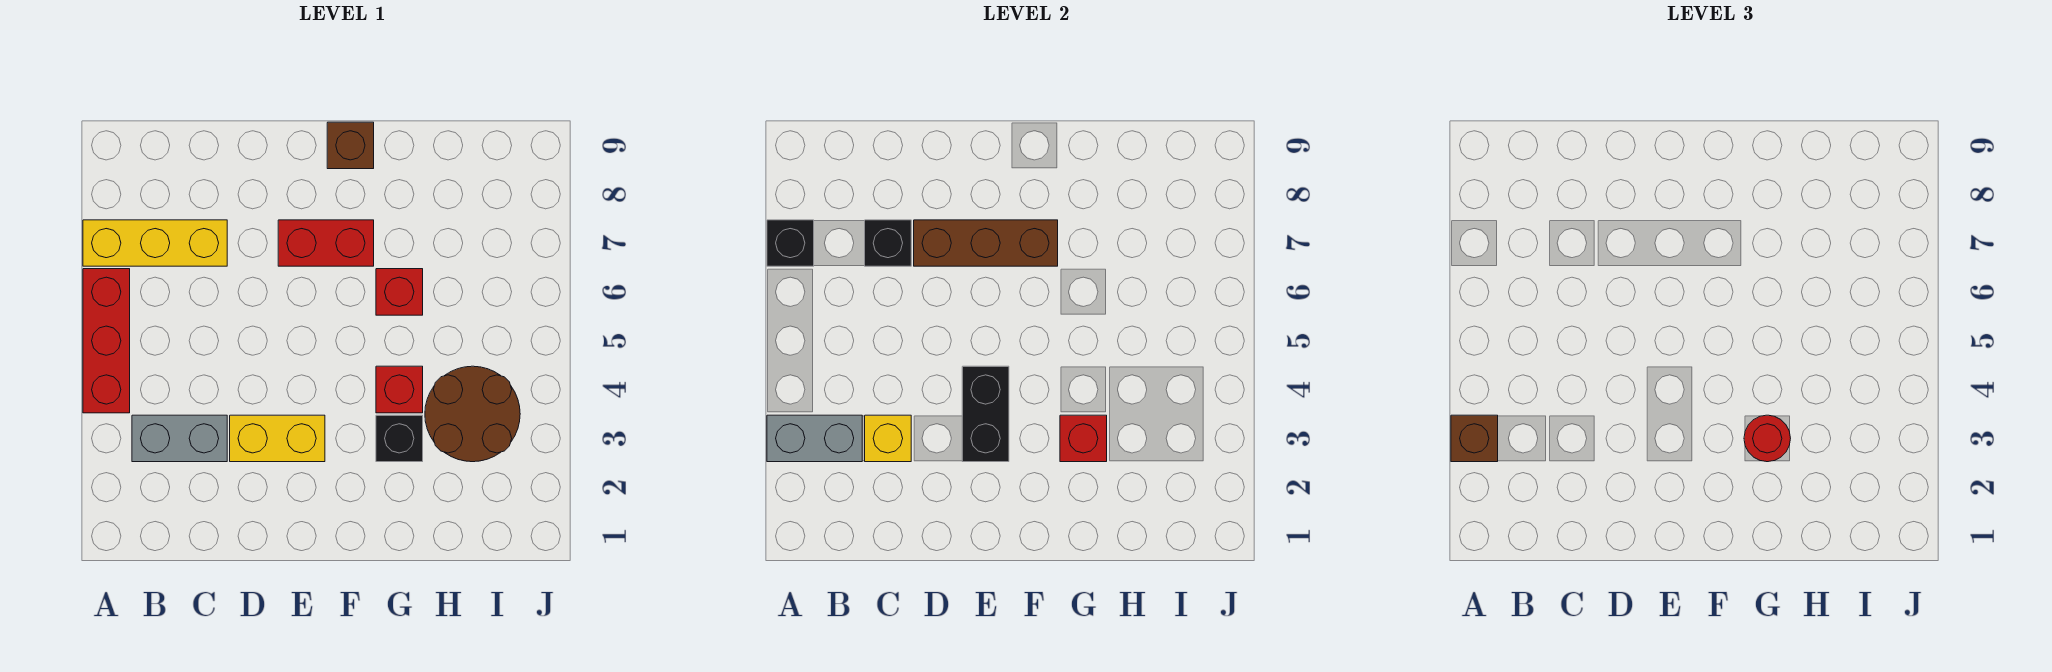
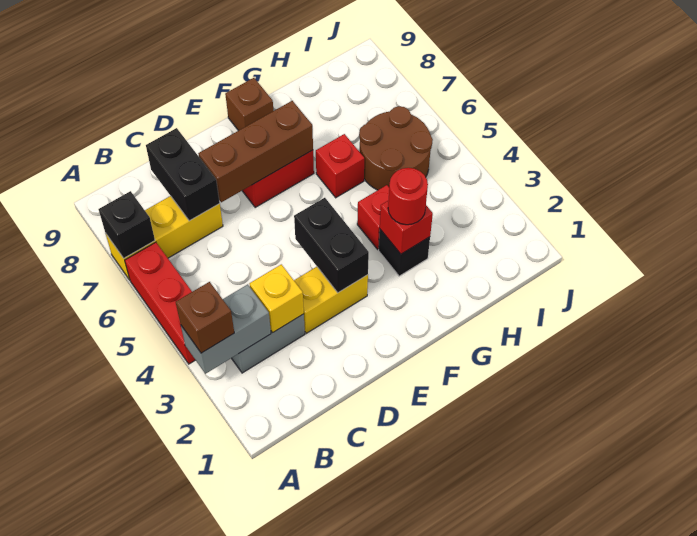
black brick C7 level 2 -> black brick C7:C8 level 2
brown round brick H3:I4 level 1 -> brown round brick H5:I6 level 1

